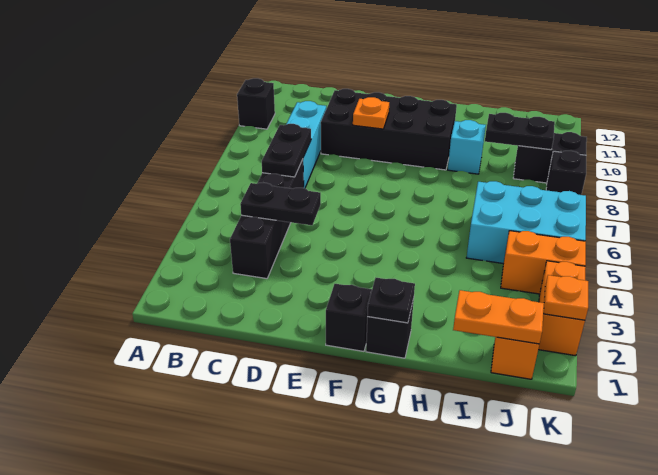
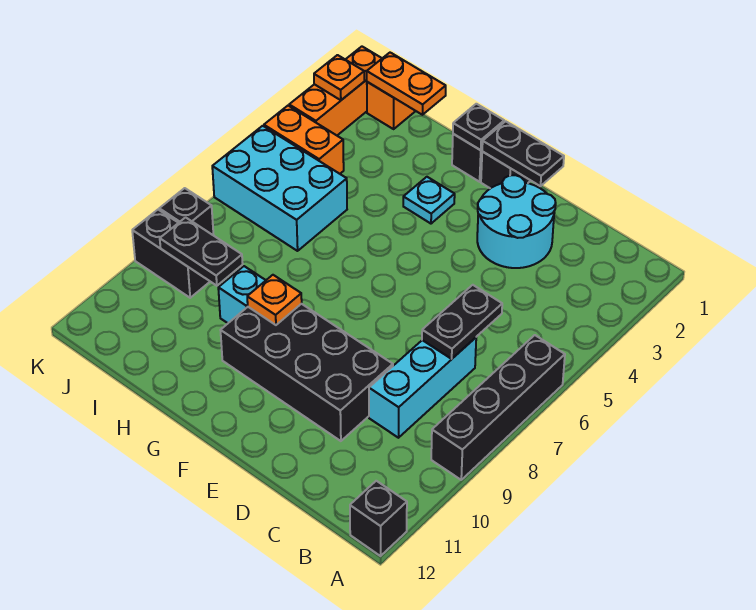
black brick A10 level 1 -> black brick A12 level 1
black brick C3:C6 level 1 -> black brick A6:A9 level 1
black plate C4:D4 level 2 -> black plate E1:F1 level 2
none -> cyan round brick D2:E3 level 1
orange plate E9 level 2 -> orange plate G9 level 2
none -> cyan plate G3 level 1
orange brick K2:K3 level 1 -> orange brick K1:K3 level 1

